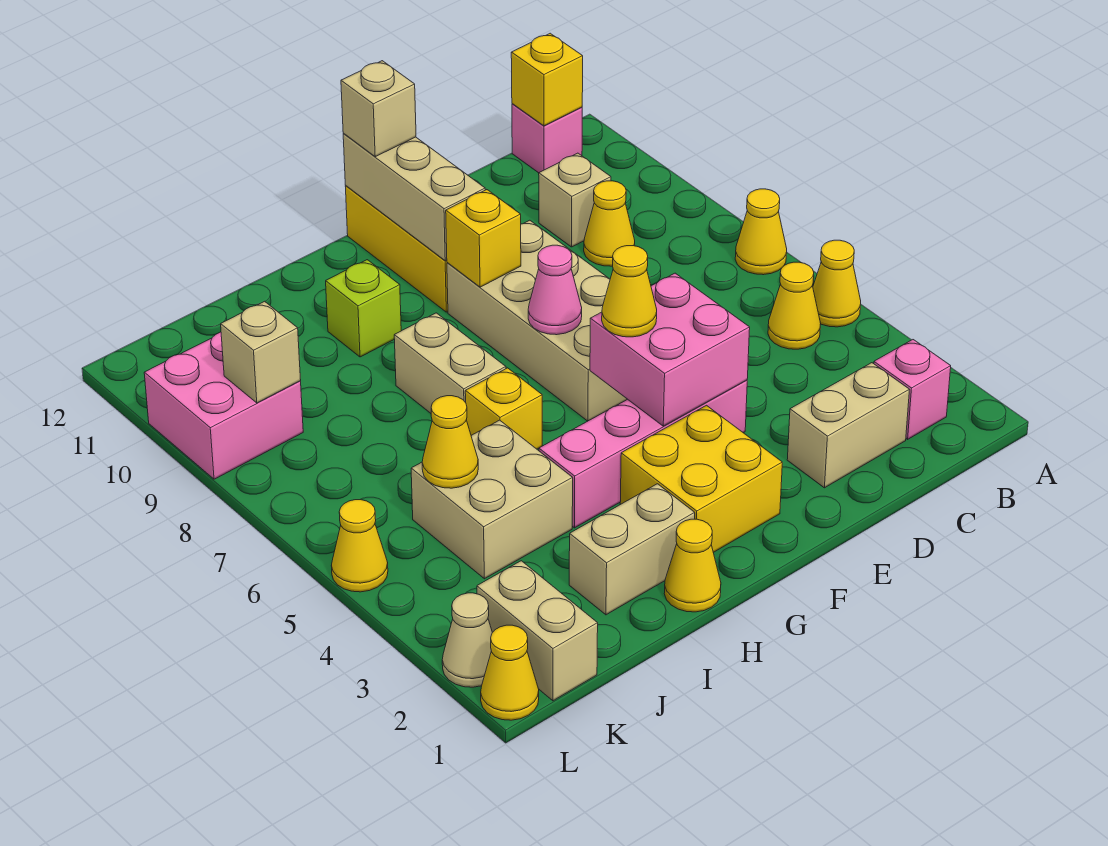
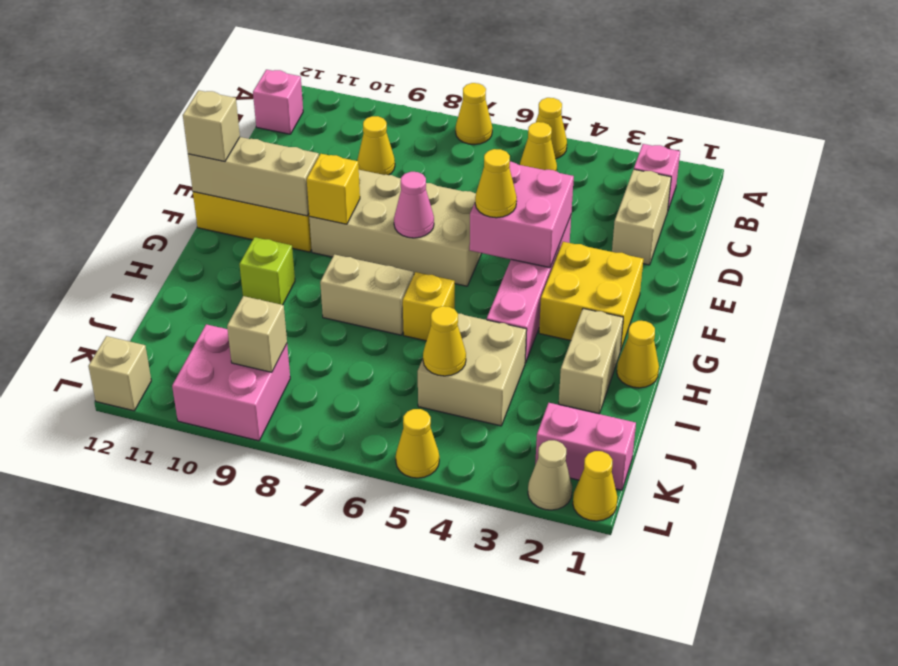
yellow brick B12 level 2 -> none
tan brick C10 level 1 -> tan brick L12 level 1
tan brick K1:K2 level 1 -> pink brick K1:K2 level 1

